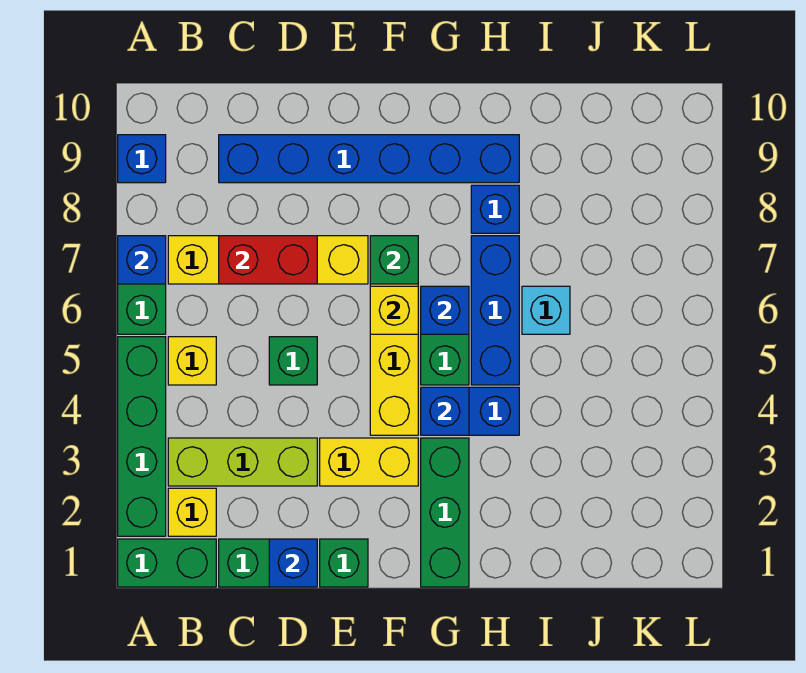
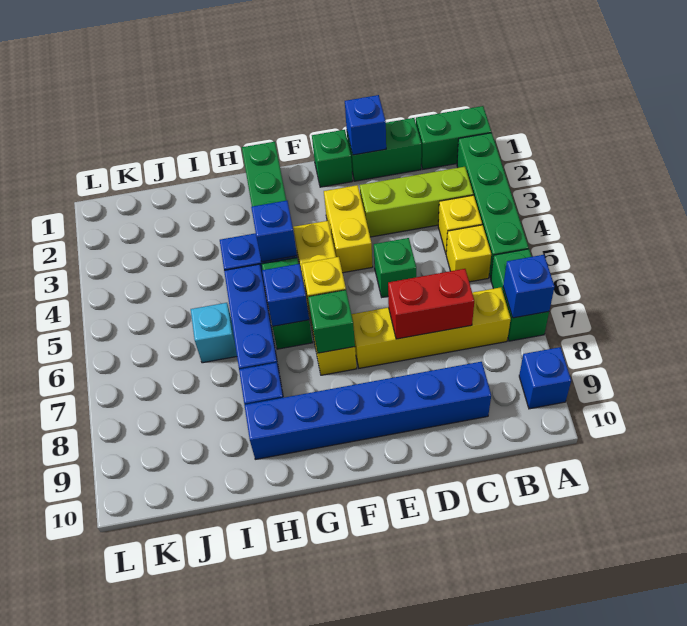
yellow brick B2 level 1 -> yellow brick B4 level 1
yellow brick E3:F3 level 1 -> yellow brick E3:E4 level 1

